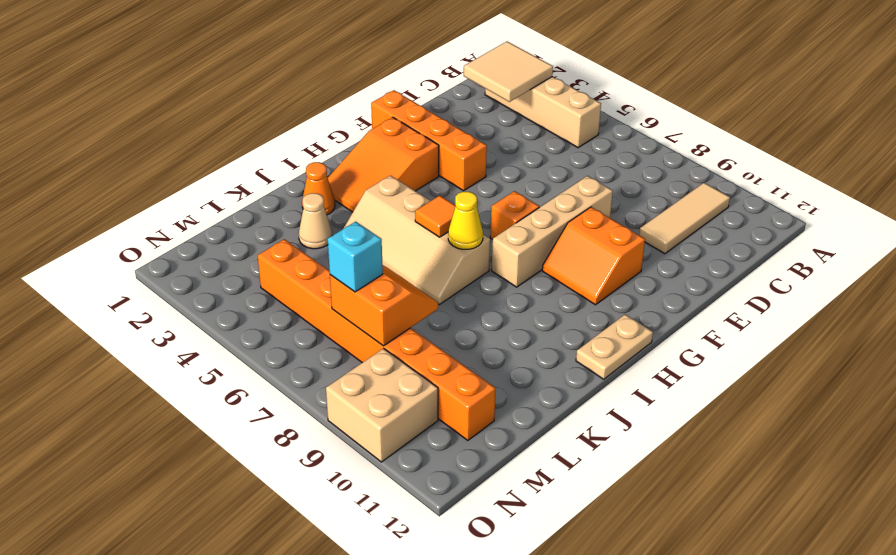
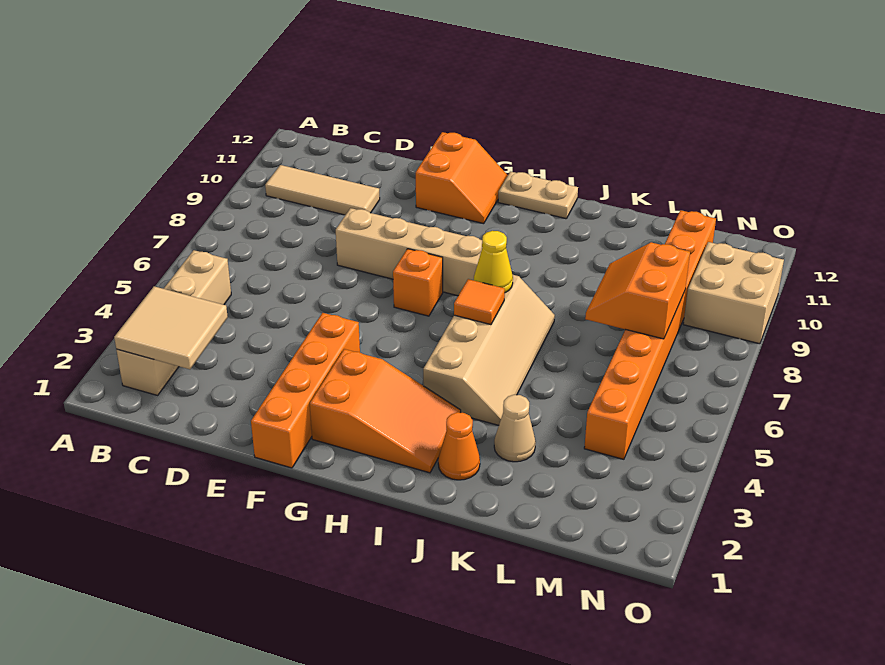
orange slope F9:G10 level 1 top F -> orange slope F11:G12 level 1 top F
cyan brick M7 level 3 -> none

